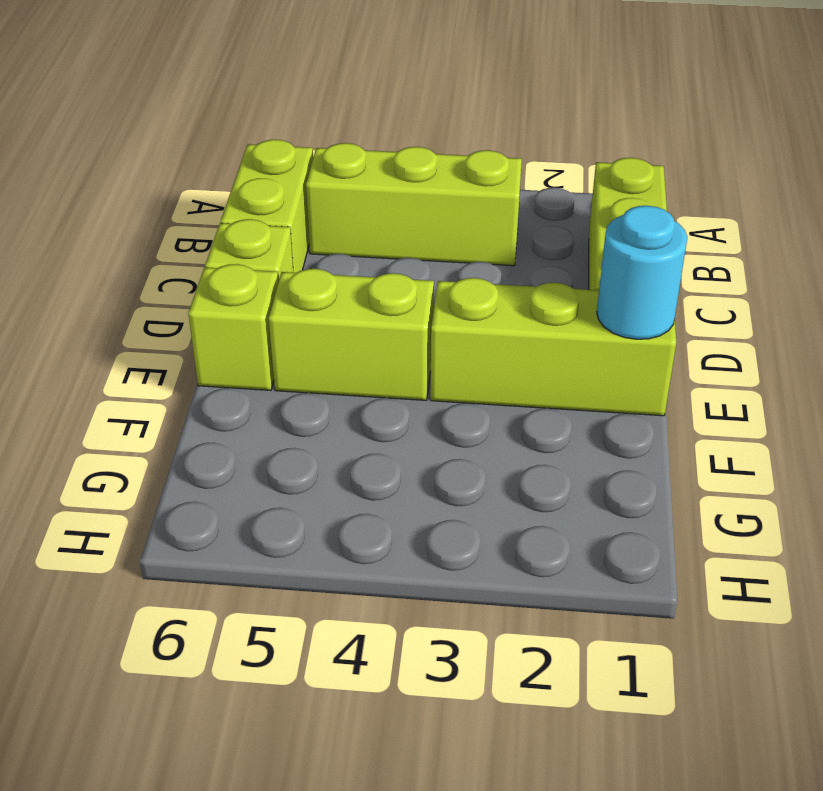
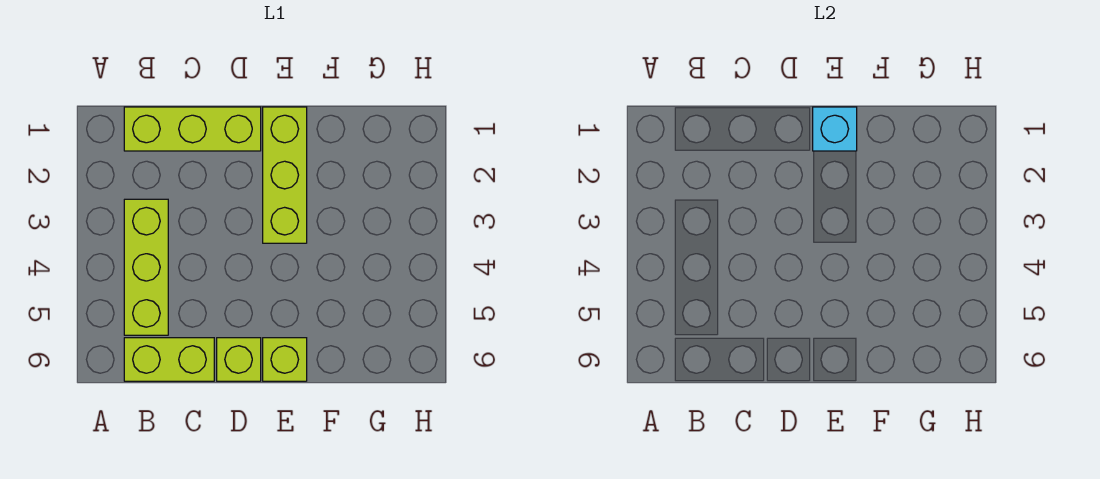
cyan round brick E1 level 2 -> cyan brick E1 level 2
lime brick E4:E5 level 1 -> none

